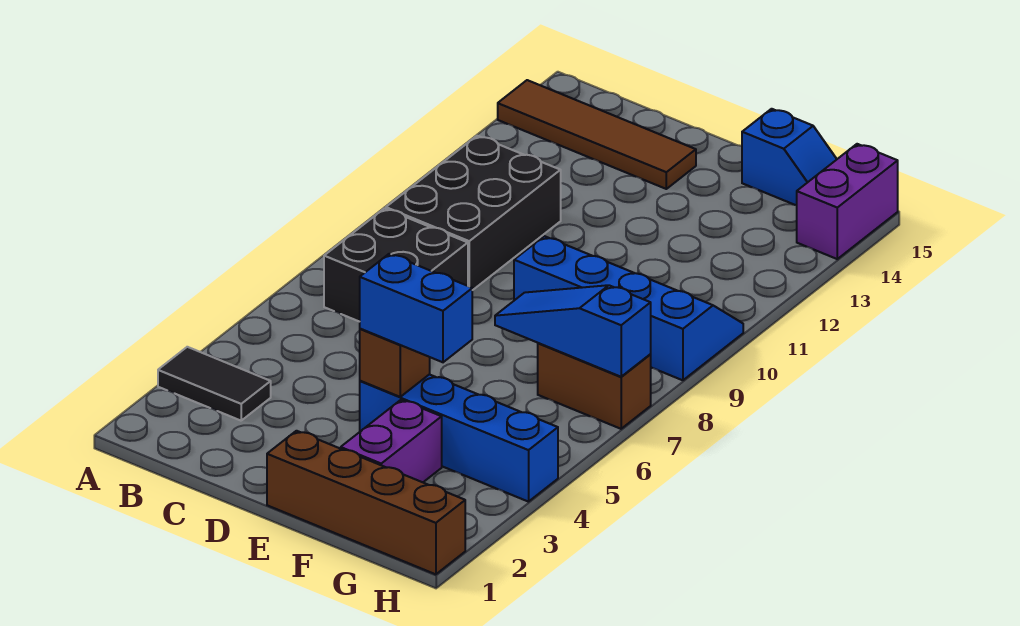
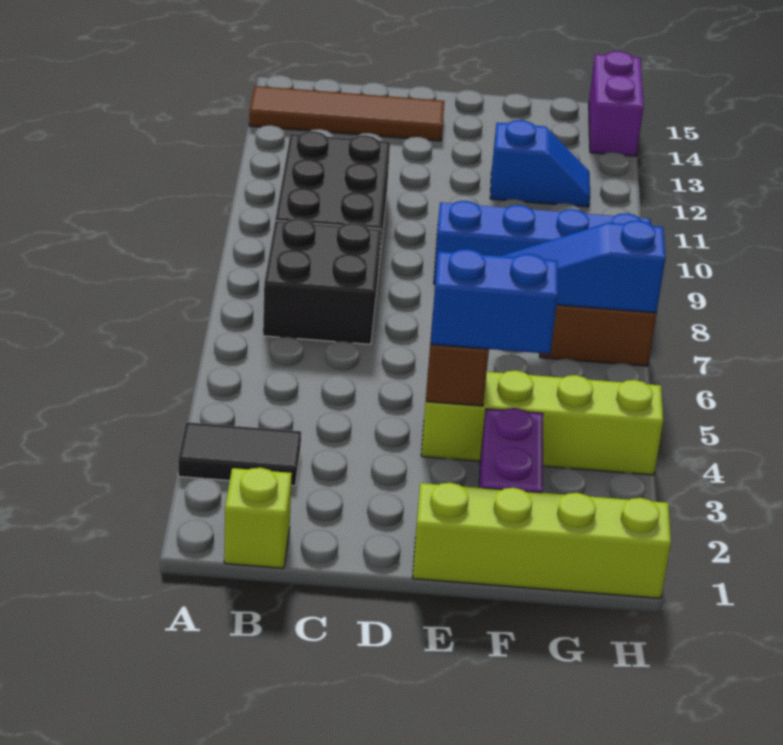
none -> lime brick B1 level 1
brown brick E1:H1 level 1 -> lime brick E1:H1 level 1
blue brick E4:H4 level 1 -> lime brick E4:H4 level 1
blue slope F15:G15 level 1 top F -> blue slope F12:G12 level 1 top F

